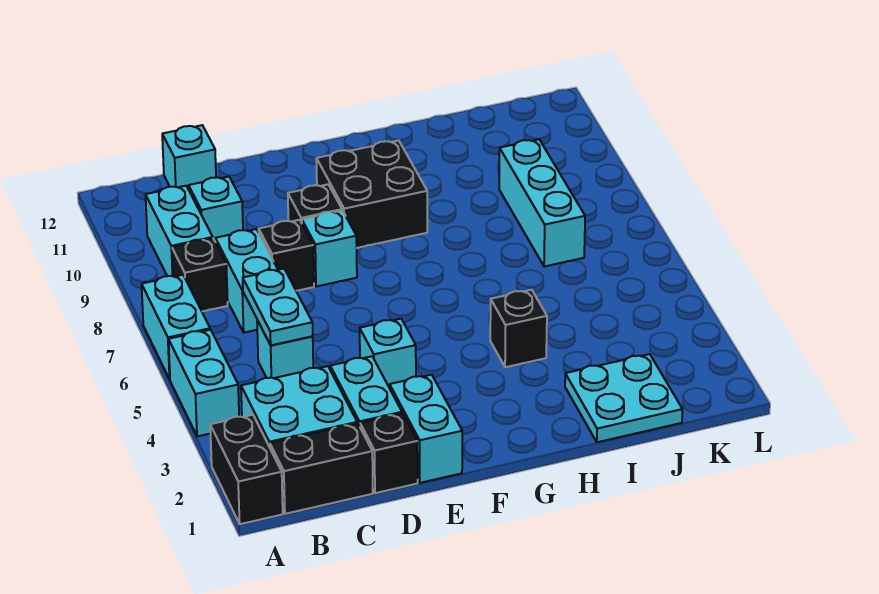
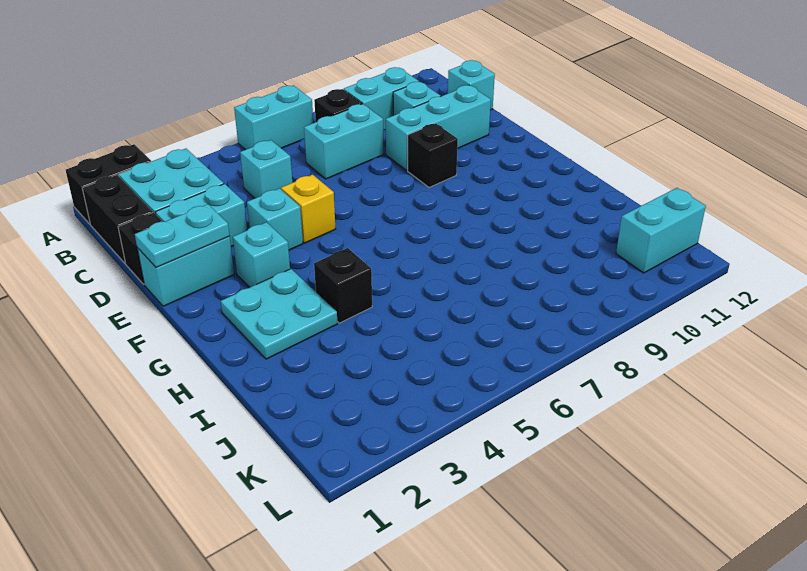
cyan brick A4:A5 level 1 -> cyan brick K11:K12 level 1
cyan plate C5:C6 level 2 -> cyan plate E1:E2 level 2
black brick D8 level 1 -> none
none -> yellow brick E5 level 1
cyan brick E8 level 1 -> cyan brick F3 level 1
black brick F9:G10 level 1 -> none
cyan plate I1:J2 level 1 -> cyan plate G2:H3 level 1
cyan brick J7:J9 level 1 -> cyan brick D9:D11 level 1

